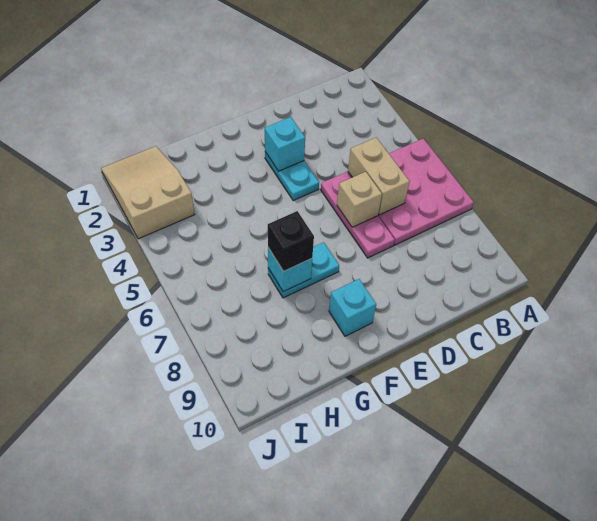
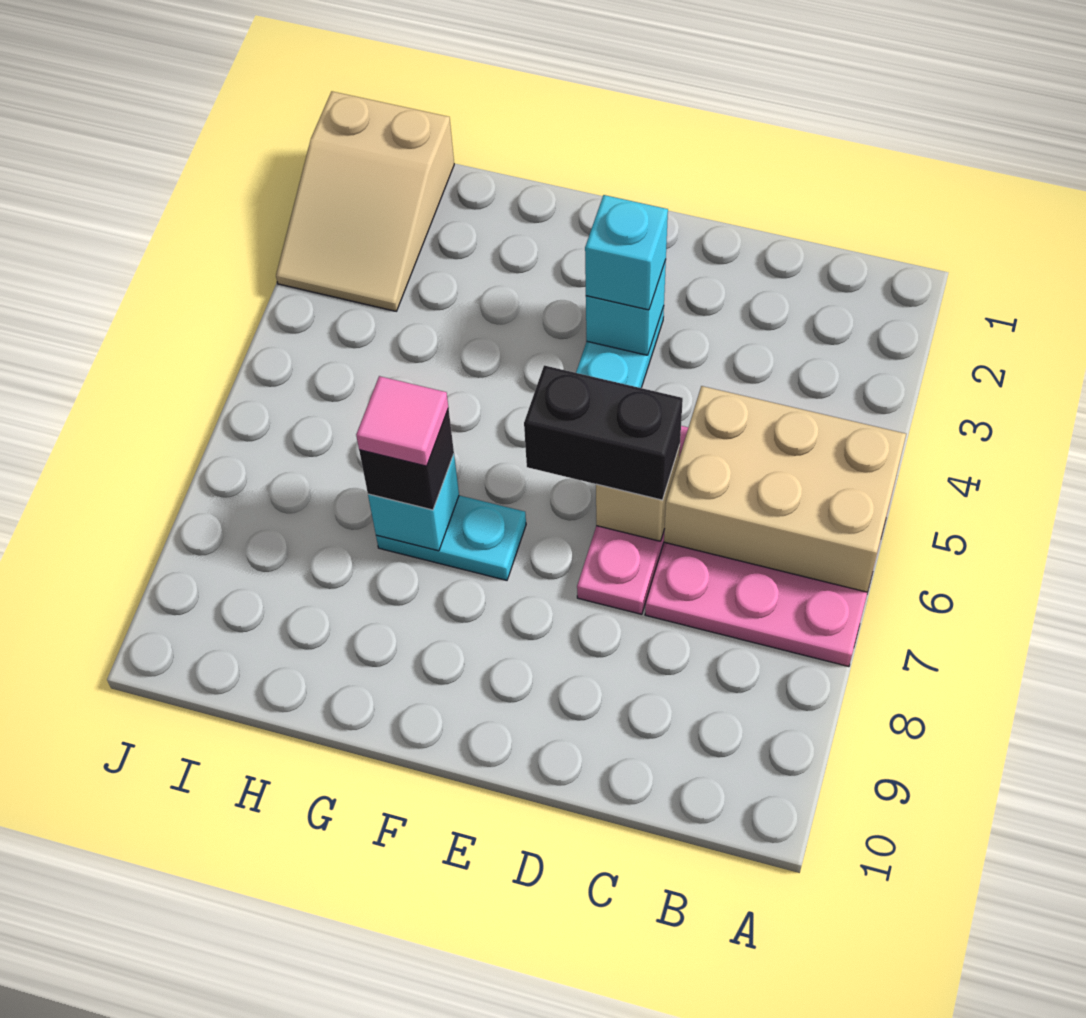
tan brick C5:C6 level 2 -> tan brick A5:C6 level 2
none -> black brick D6:E6 level 3
cyan brick F9 level 1 -> cyan brick E3 level 3
none -> pink tile G7 level 4
tan slope I1:J3 level 1 top 3 -> tan slope I1:J3 level 1 top 1

